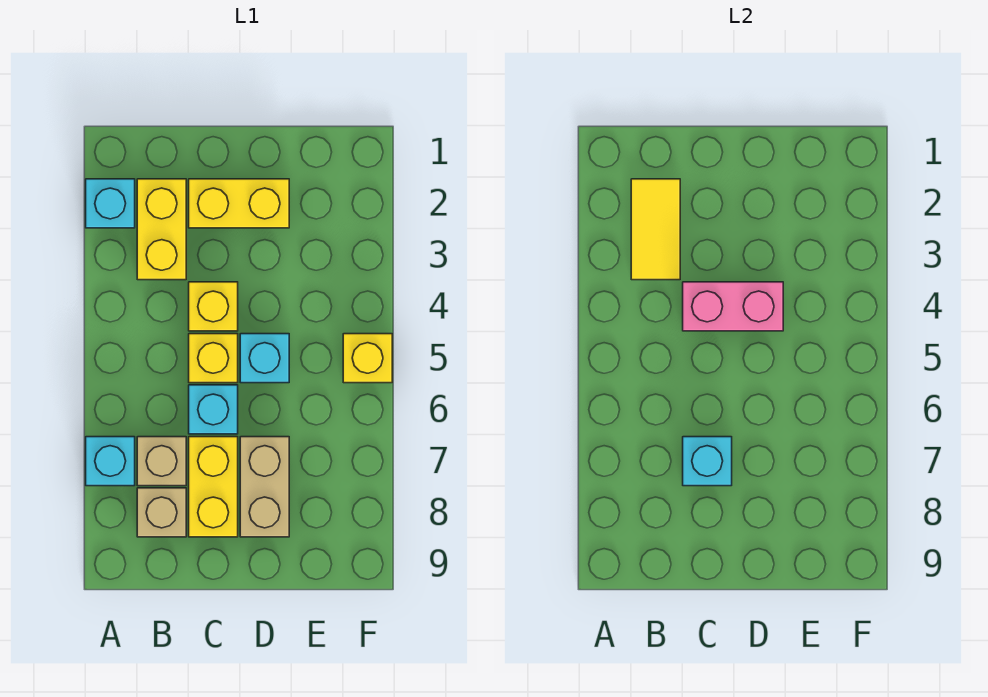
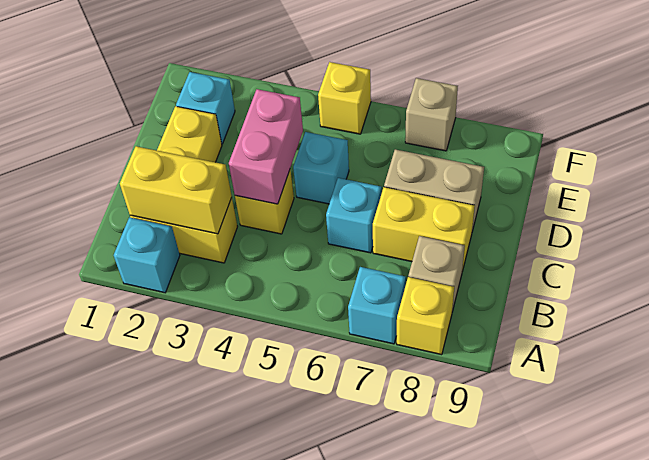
yellow tile B2:B3 level 2 -> yellow brick B2:B3 level 2
tan brick B7 level 1 -> tan brick F7 level 1
yellow brick C5 level 1 -> yellow brick A8 level 1
cyan brick C7 level 2 -> cyan brick E2 level 1

